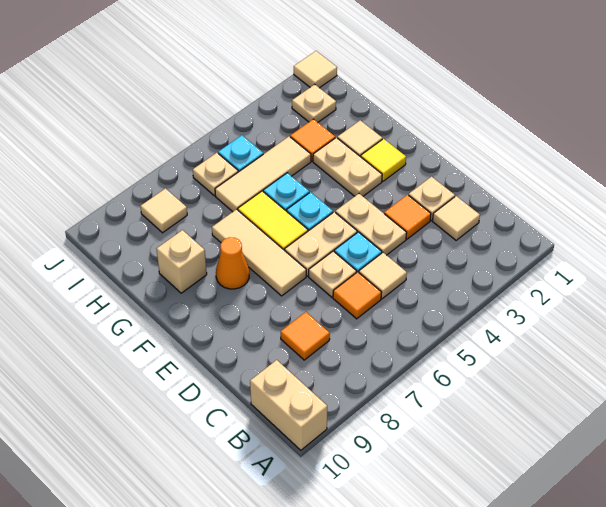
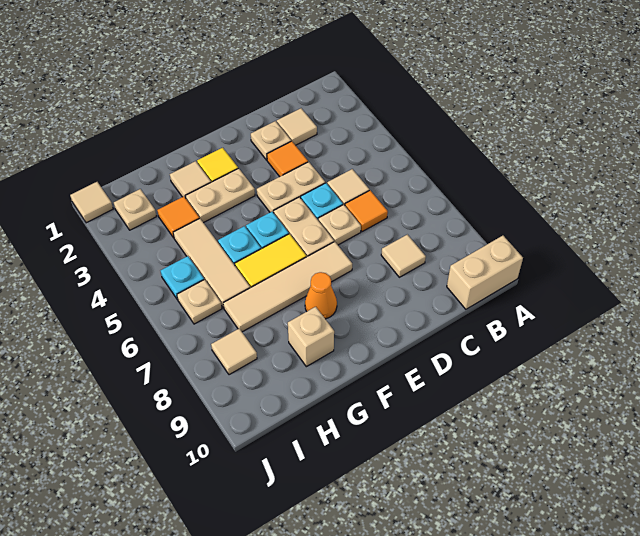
orange tile C8 level 1 -> tan tile C8 level 1
tan tile E7:G7 level 1 -> tan tile E7:H7 level 1

